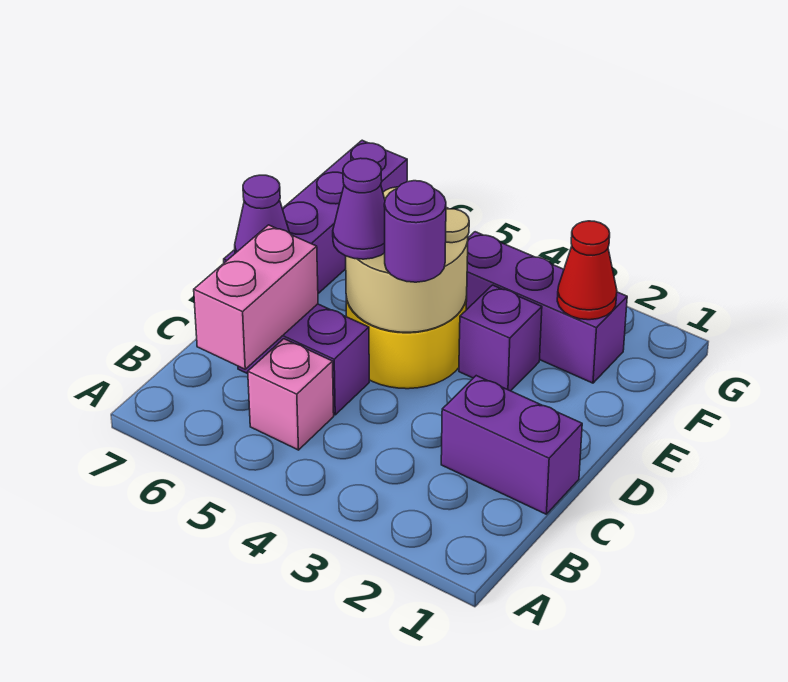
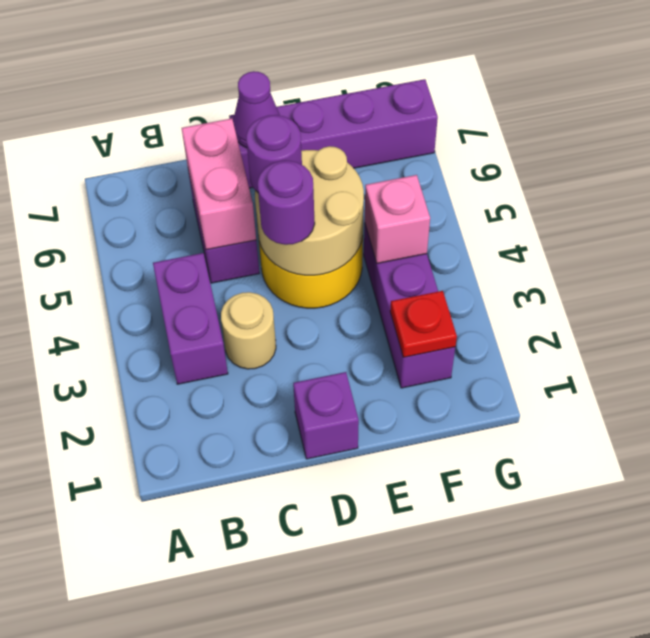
pink brick B5 level 1 -> pink brick F4 level 2
pink brick B6:C6 level 2 -> pink brick C5:C6 level 2
purple brick C1:C2 level 1 -> purple brick B3:B4 level 1
none -> tan round brick C3 level 1
purple cone D5 level 3 -> purple round brick D5 level 3
purple brick E3 level 1 -> purple brick D1 level 1
red cone F2 level 2 -> red plate F2 level 2

